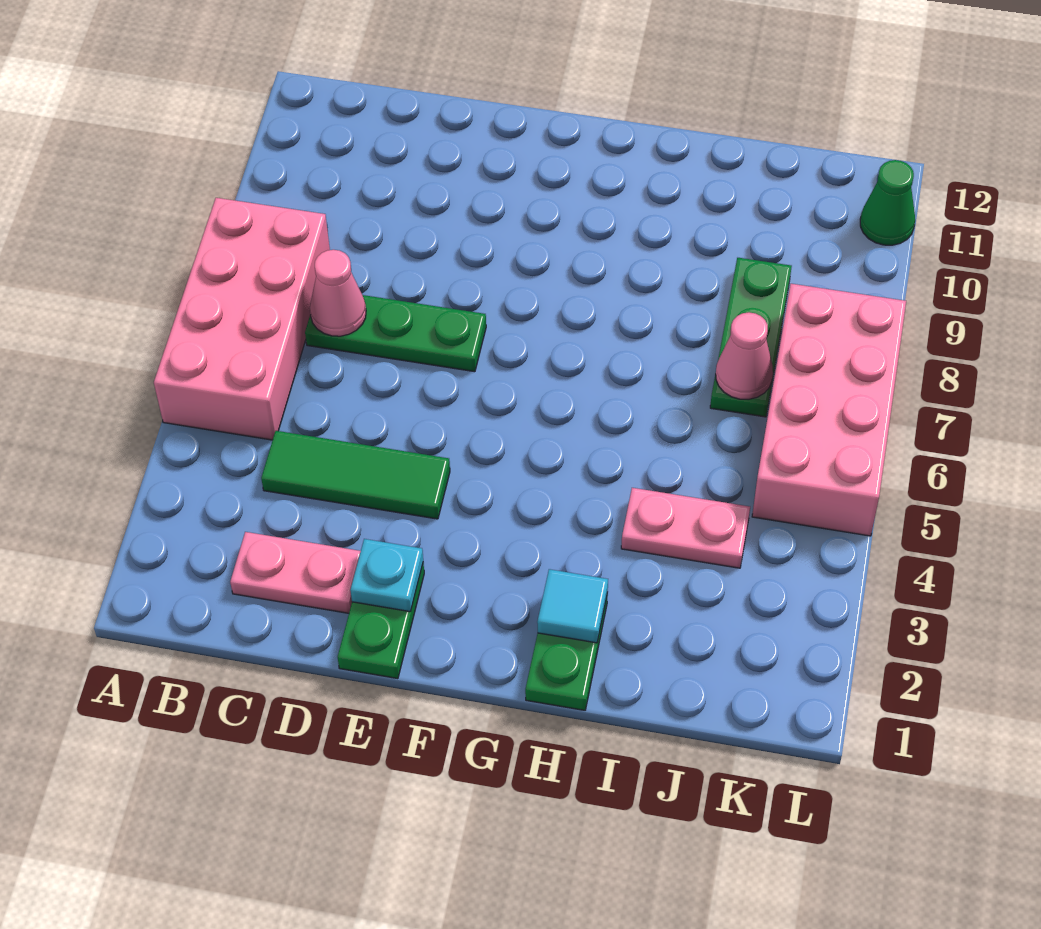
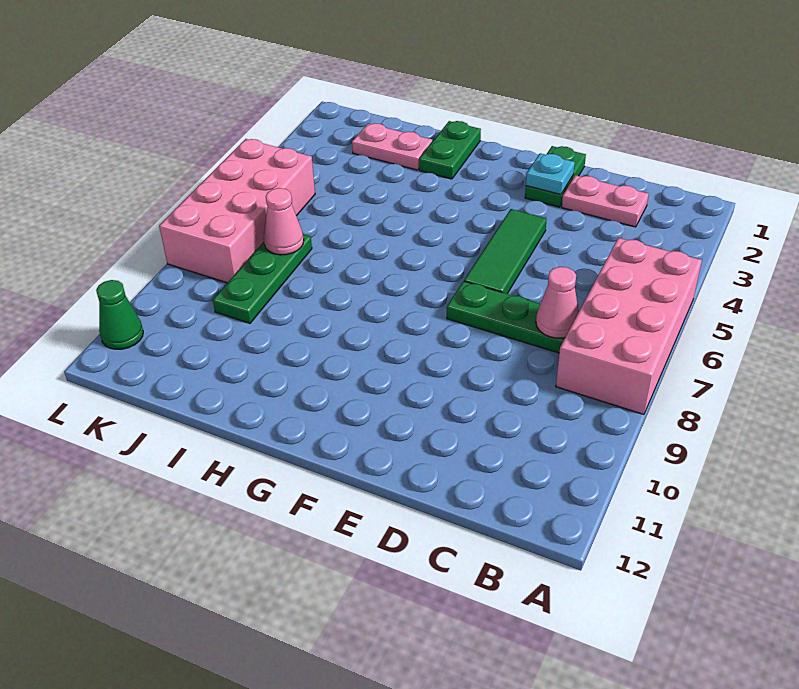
green tile C4:E4 level 1 -> green tile E4:E6 level 1
cyan tile H2 level 2 -> none
pink plate I4:J4 level 1 -> pink plate I2:J2 level 1

